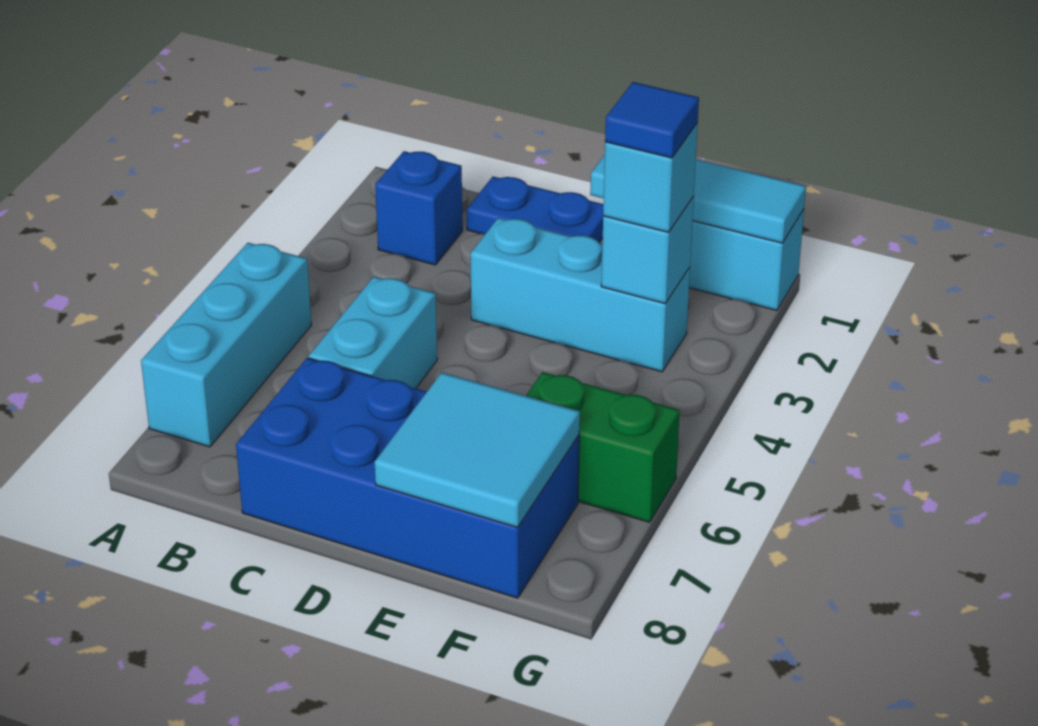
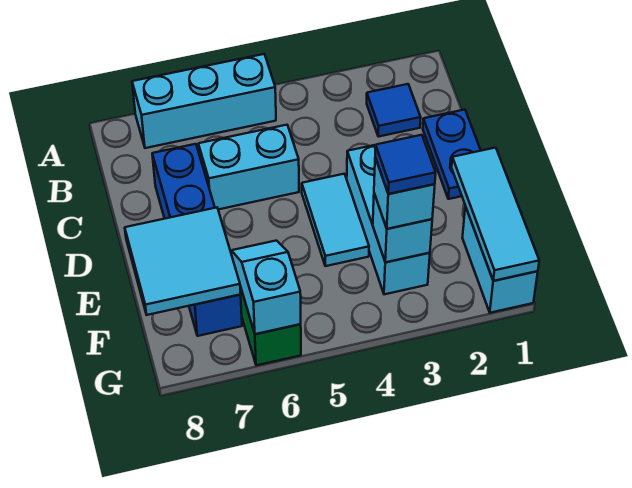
blue brick B2 level 1 -> blue tile B2 level 1
blue brick C7:F8 level 1 -> blue brick C7:F7 level 1
none -> cyan tile D4:E4 level 1
none -> cyan slope F6:G6 level 2 top G

